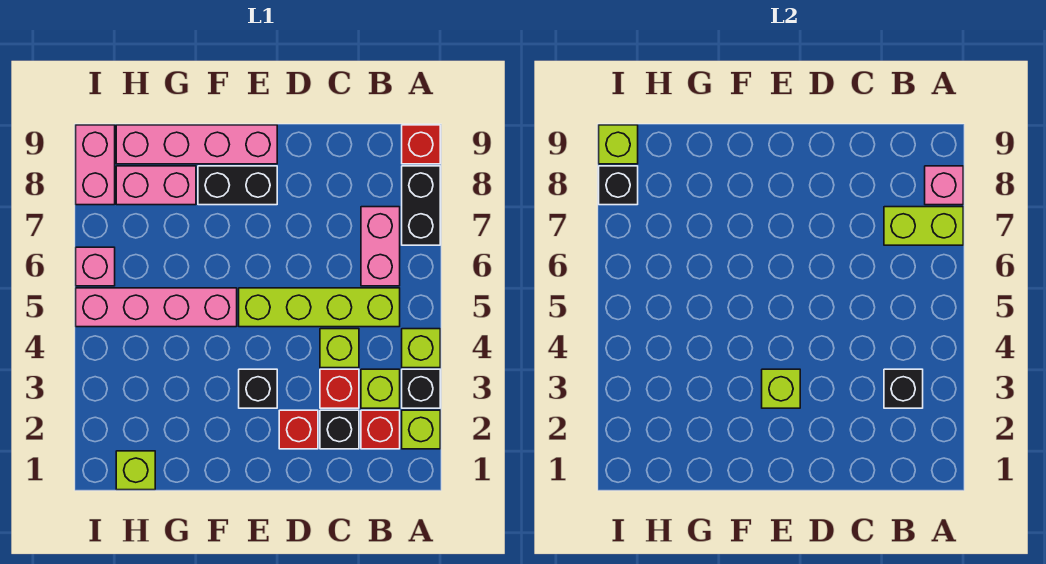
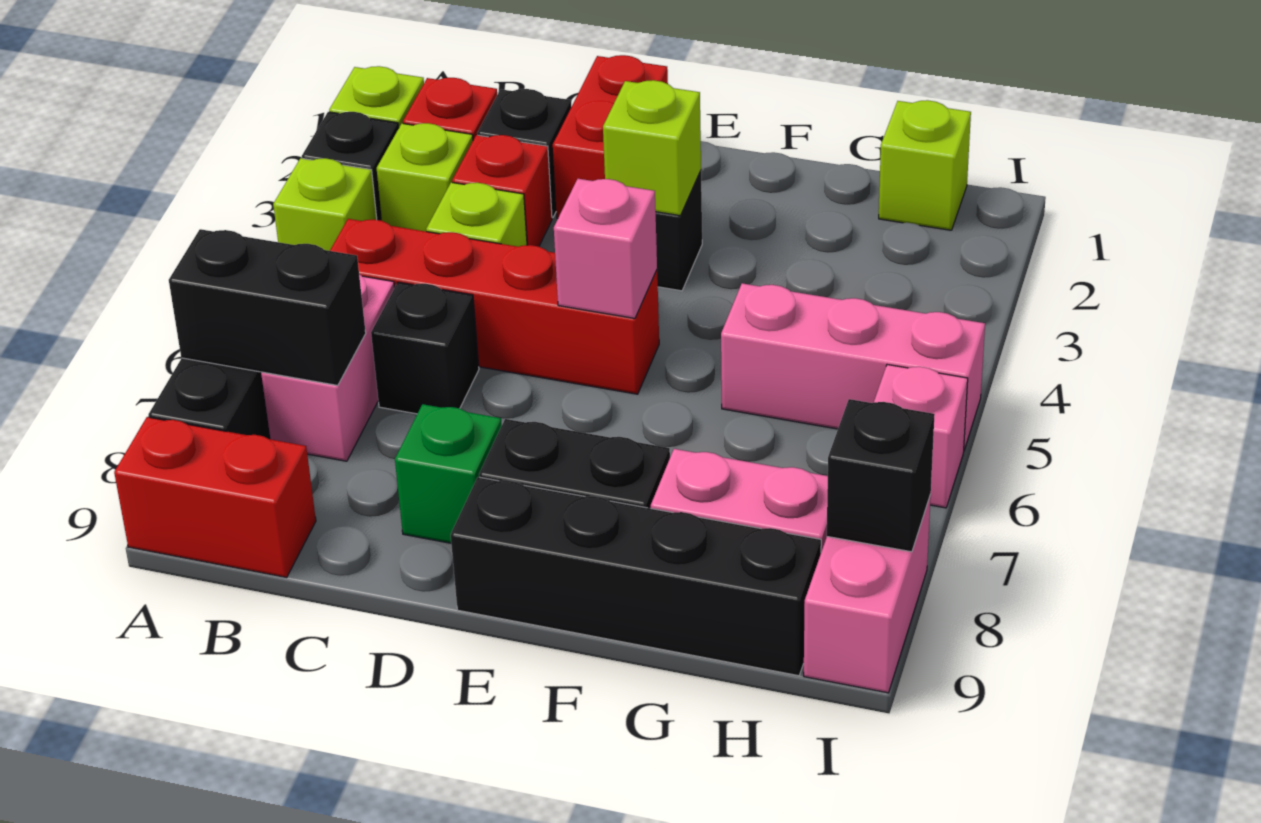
lime brick A7:B7 level 2 -> black brick A7:B7 level 2
pink brick A8 level 2 -> pink brick E5 level 2
red brick A9 level 1 -> red brick A9:B9 level 1
black brick B3 level 2 -> black brick C6 level 1
lime brick B5:E5 level 1 -> red brick B5:E5 level 1
red brick D2 level 1 -> red brick D1:D2 level 1
none -> green brick D8 level 1
pink brick E9:H9 level 1 -> black brick E9:H9 level 1
pink brick F5:I5 level 1 -> pink brick G5:I5 level 1
lime brick I9 level 2 -> none

